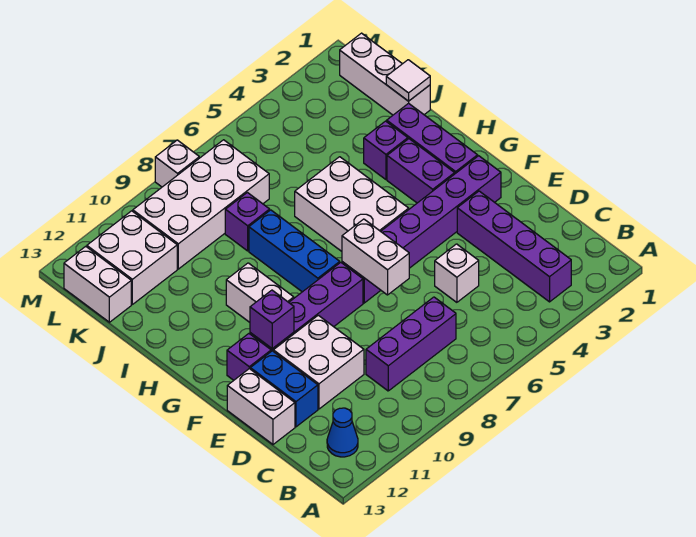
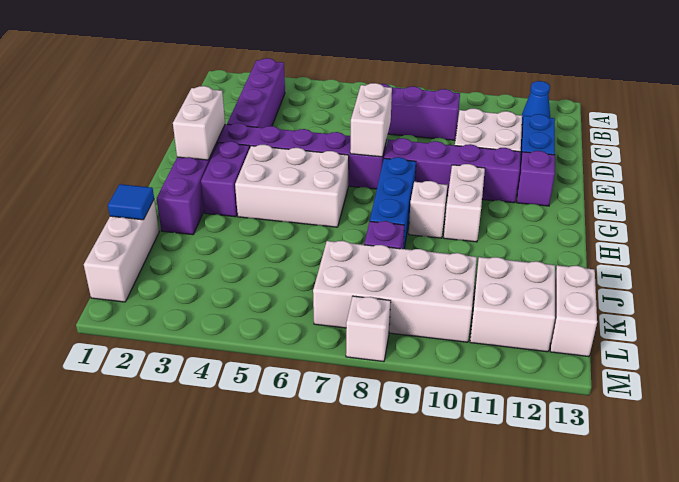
white brick D5 level 1 -> white brick H9 level 1
white brick D13:E13 level 1 -> white brick F2:G2 level 2
purple brick F11 level 2 -> none
white brick G5:I6 level 1 -> white brick G4:H6 level 1
purple brick I3 level 1 -> none
white tile J1 level 2 -> blue tile J1 level 2

